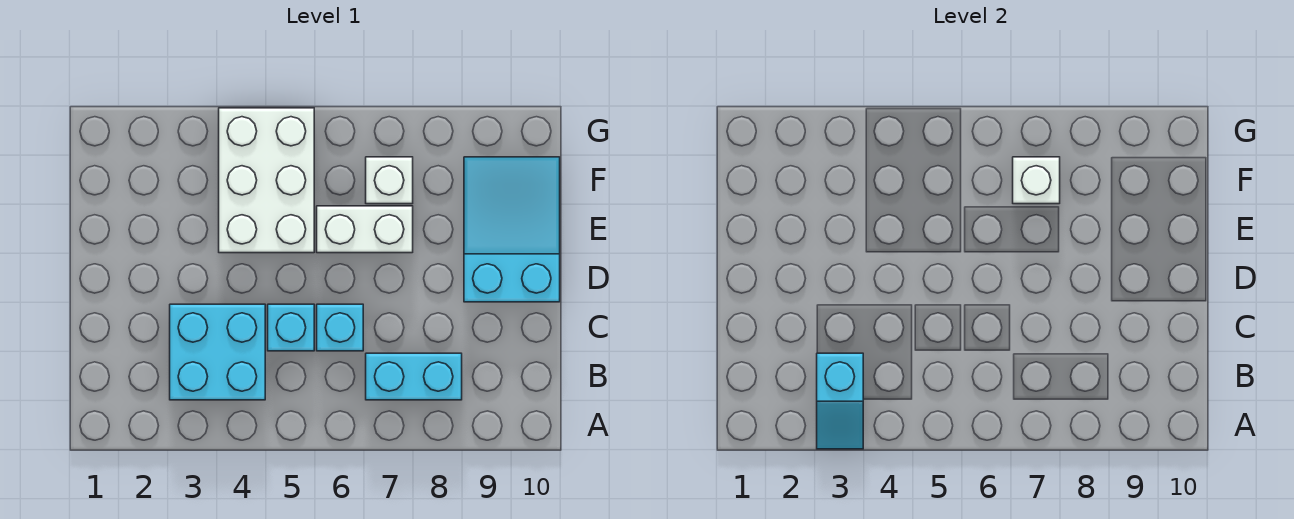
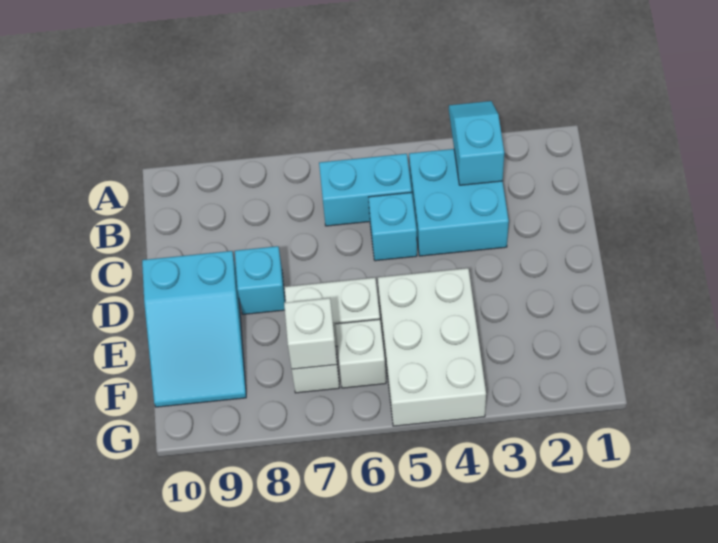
cyan brick B7:B8 level 1 -> cyan brick B5:B6 level 1
cyan brick C6 level 1 -> cyan brick D8 level 1
none -> white brick F6 level 1

